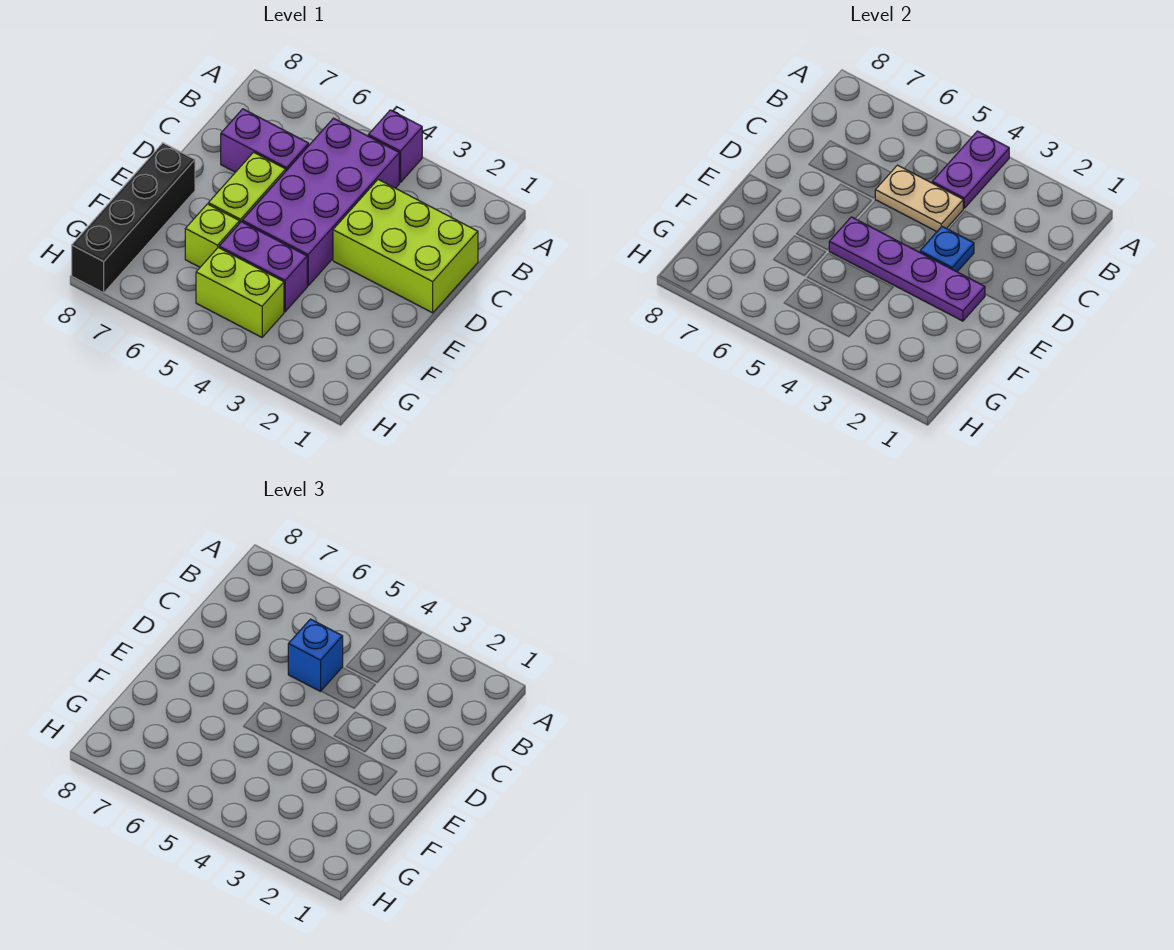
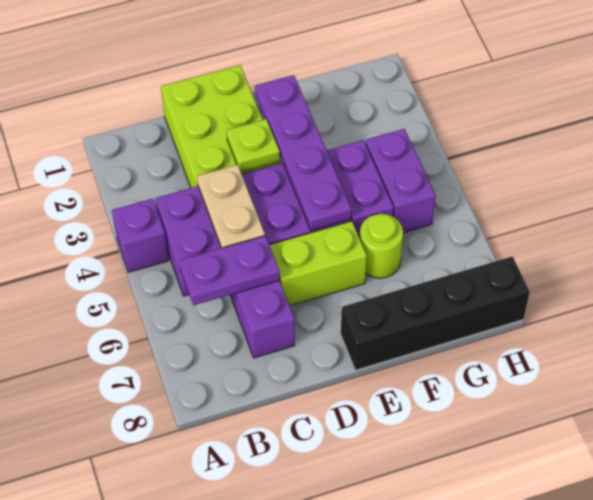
purple plate A4:B4 level 2 -> purple plate B6:C6 level 2
blue brick C5 level 3 -> none
blue plate D3 level 2 -> lime plate D3 level 2
lime brick F6 level 1 -> lime round brick F6 level 1
lime brick G4:G5 level 1 -> purple brick G4:G5 level 1

